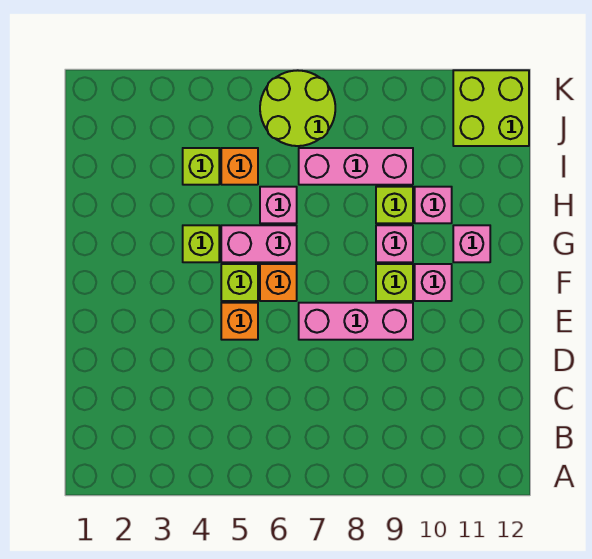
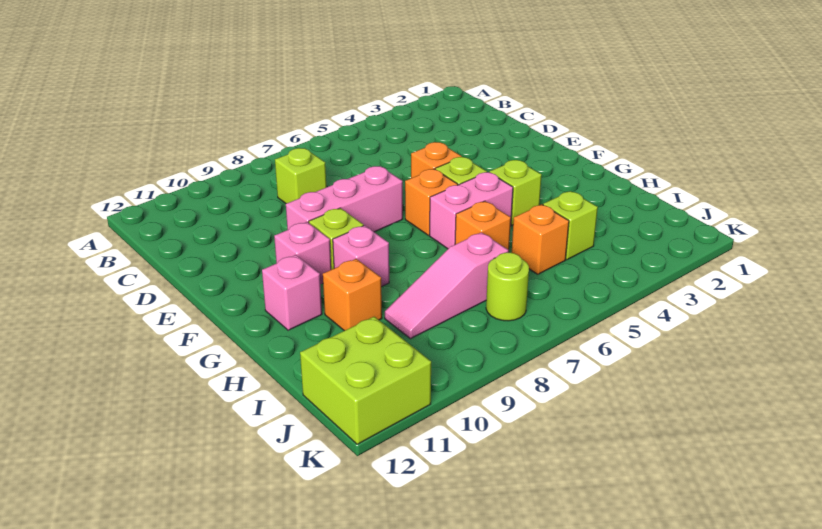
pink brick H6 level 1 -> orange brick H6 level 1
lime brick H9 level 1 -> lime brick C8 level 1
pink brick H10 level 1 -> orange brick H10 level 1
pink brick I7:I9 level 1 -> pink slope I7:I9 level 1 top 7
lime round brick J6:K7 level 1 -> lime round brick J7 level 1

